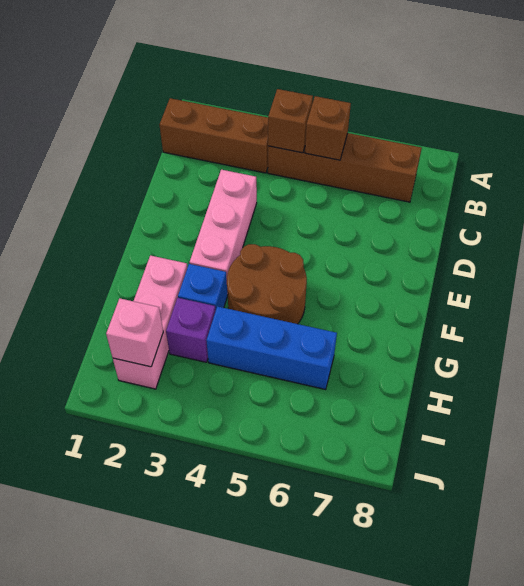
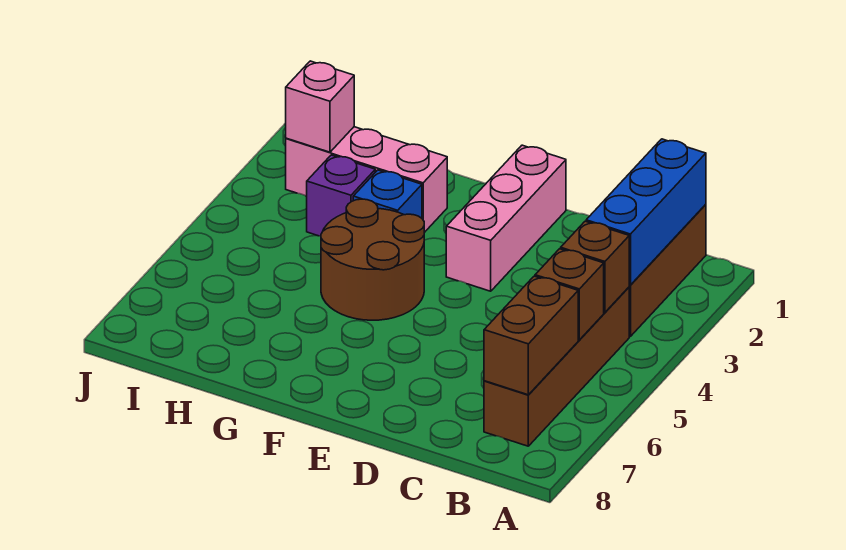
none -> brown brick B6:B7 level 2
pink brick D3:F3 level 1 -> pink brick E1:E3 level 1
blue brick H4:H6 level 1 -> blue brick B1:B3 level 2

